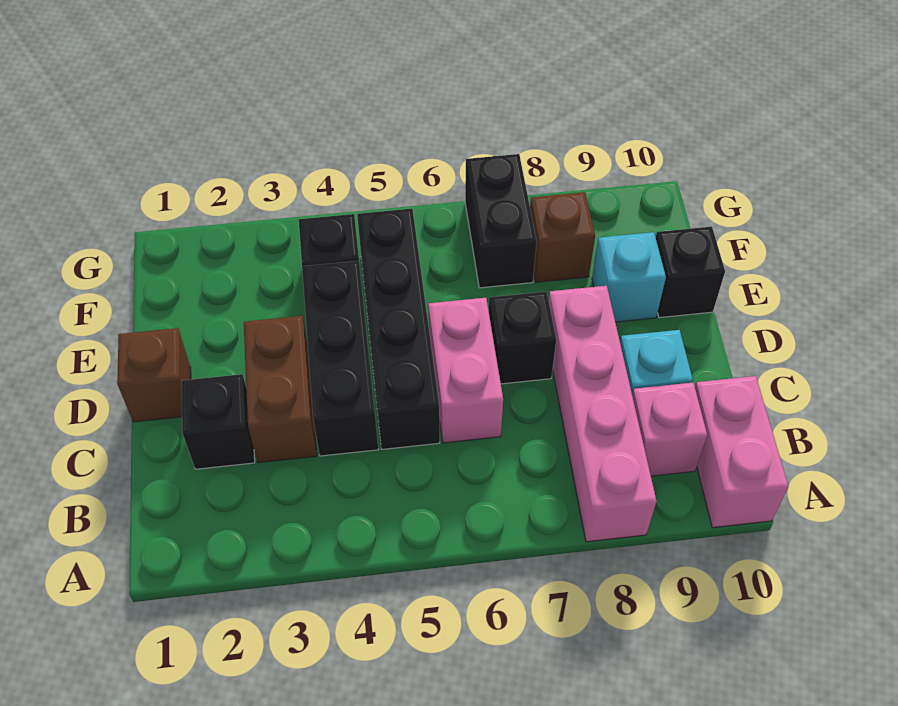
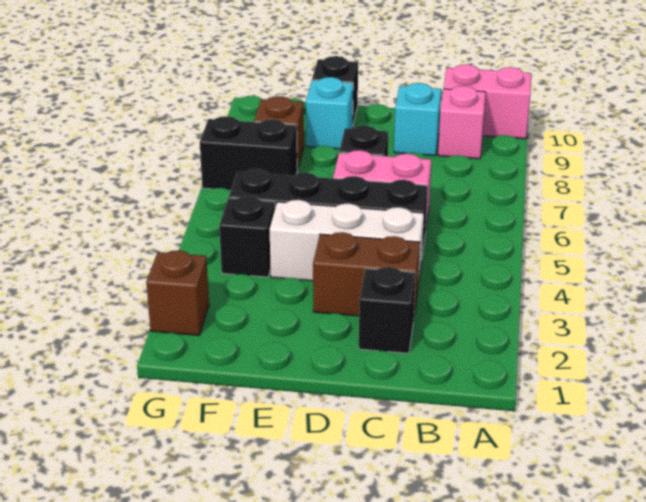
pink brick A8:D8 level 1 -> none
black brick C4:E4 level 1 -> white brick C4:E4 level 1
brown brick D1 level 1 -> brown brick G2 level 1

